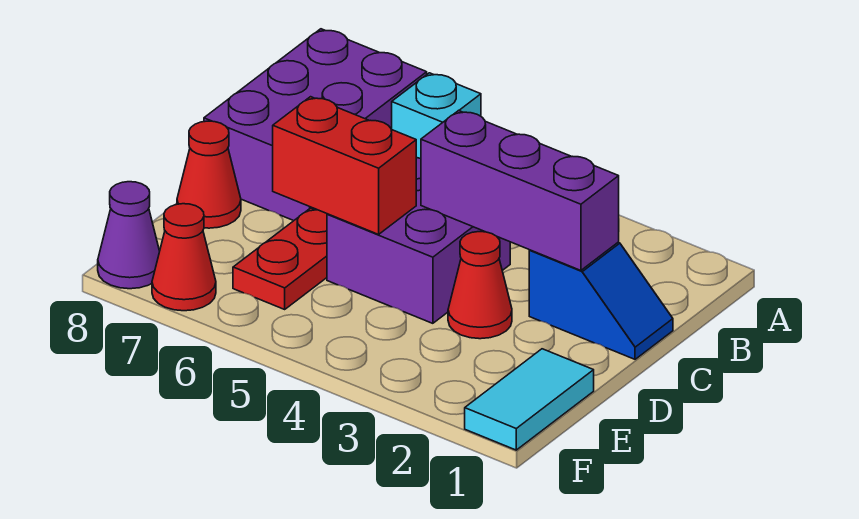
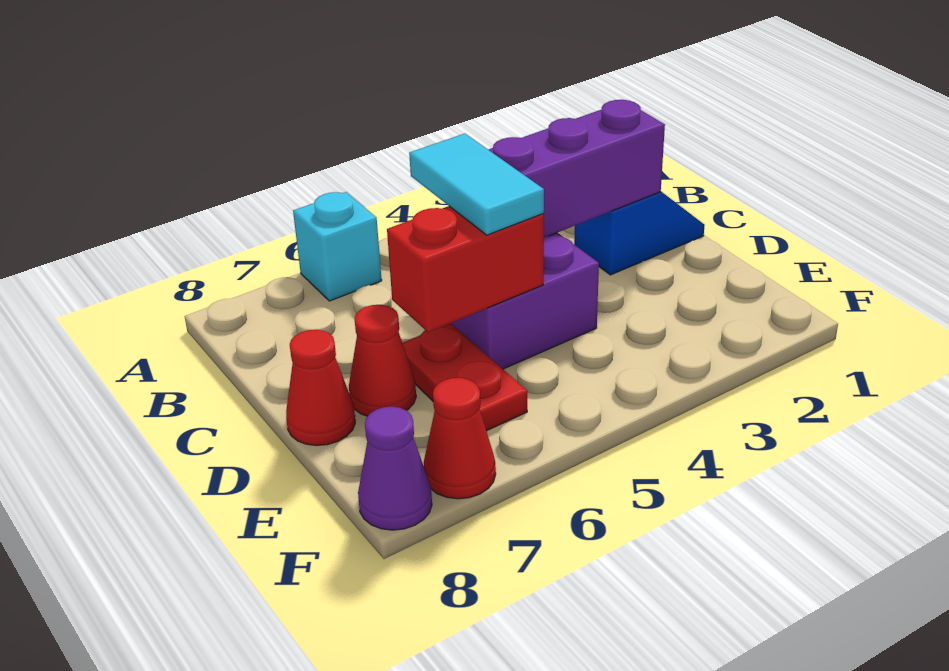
purple brick A7:C8 level 1 -> none
red cone D3 level 1 -> red cone D7 level 1
cyan tile E1:F1 level 1 -> cyan tile C5:D5 level 3

